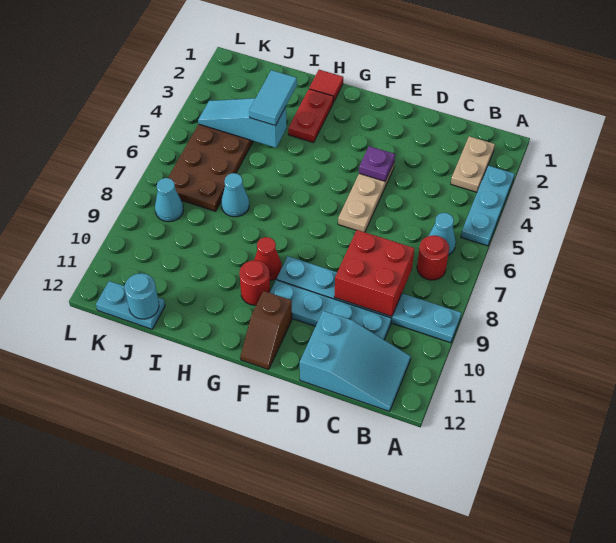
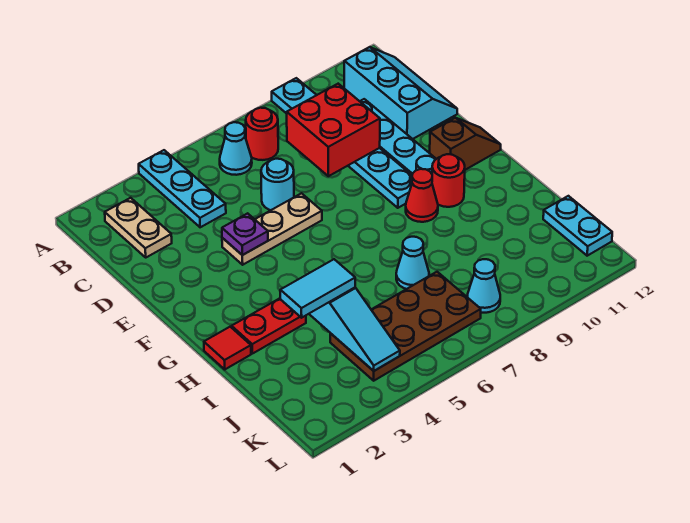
cyan plate A3:A5 level 1 -> cyan plate A4:C4 level 1
tan plate B2:B3 level 1 -> tan plate B2:C2 level 1
cyan slope B11:D12 level 1 top D -> cyan slope B11:D12 level 1 top 11
cyan round brick J12 level 2 -> cyan round brick D6 level 1

